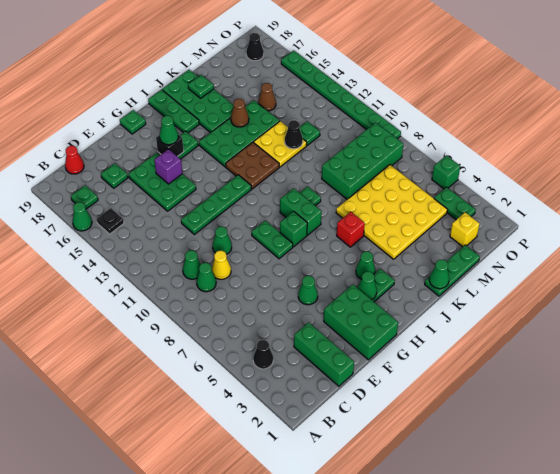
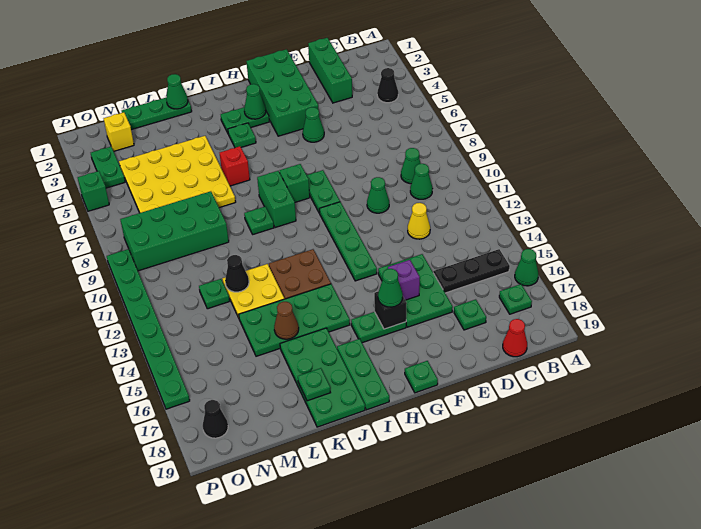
black plate B15 level 1 -> black plate B15:D15 level 1
yellow cone D9 level 1 -> yellow cone D12 level 1
green plate E12:H12 level 1 -> green plate G10:G13 level 1
green brick F1:G3 level 1 -> green brick F1:G4 level 1
green cone I4 level 1 -> green plate I4 level 1
brown cone M15 level 1 -> none

